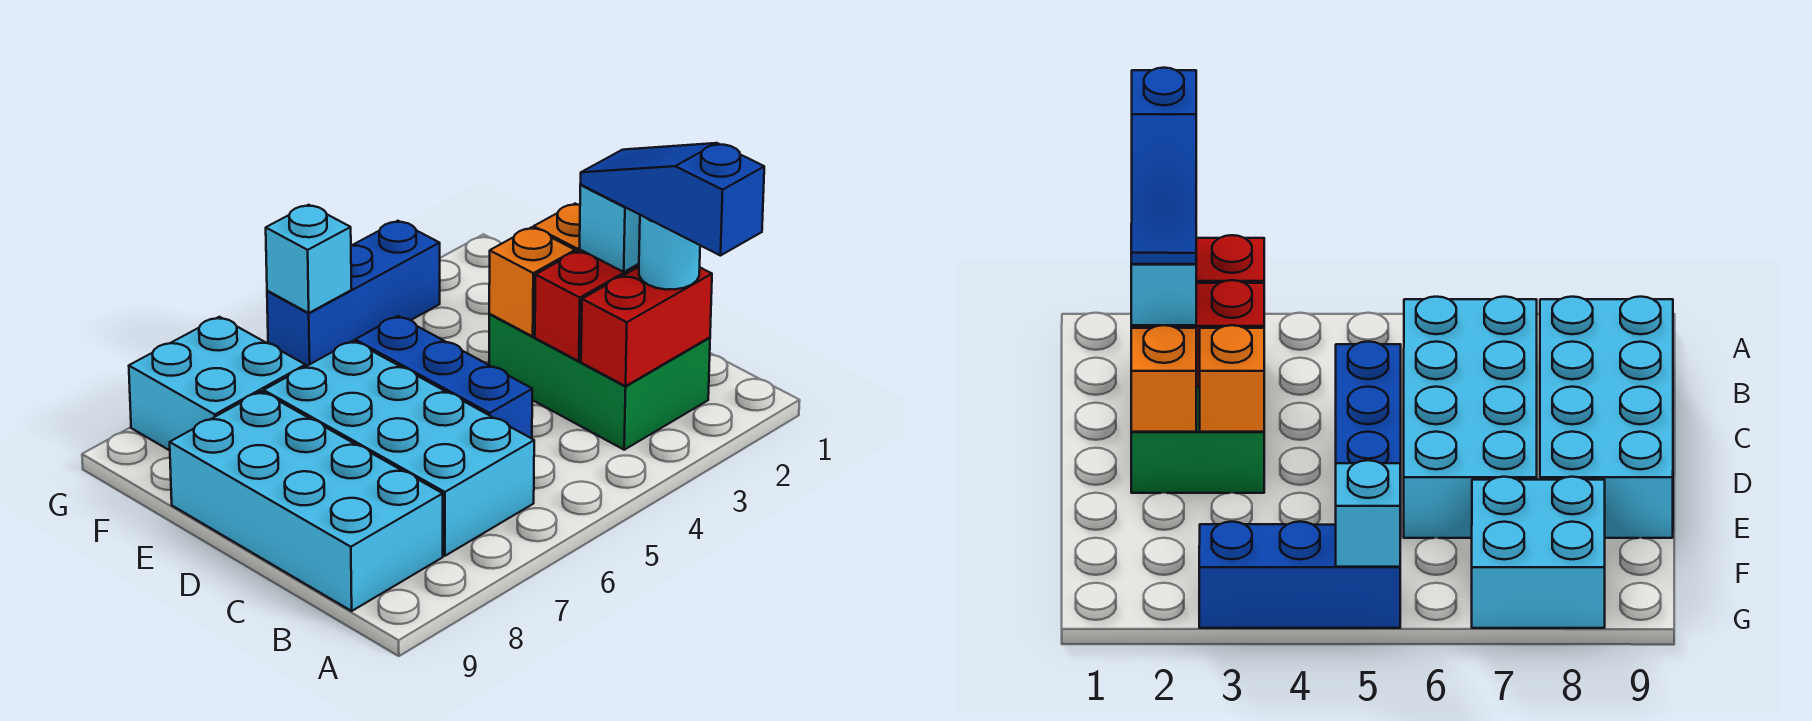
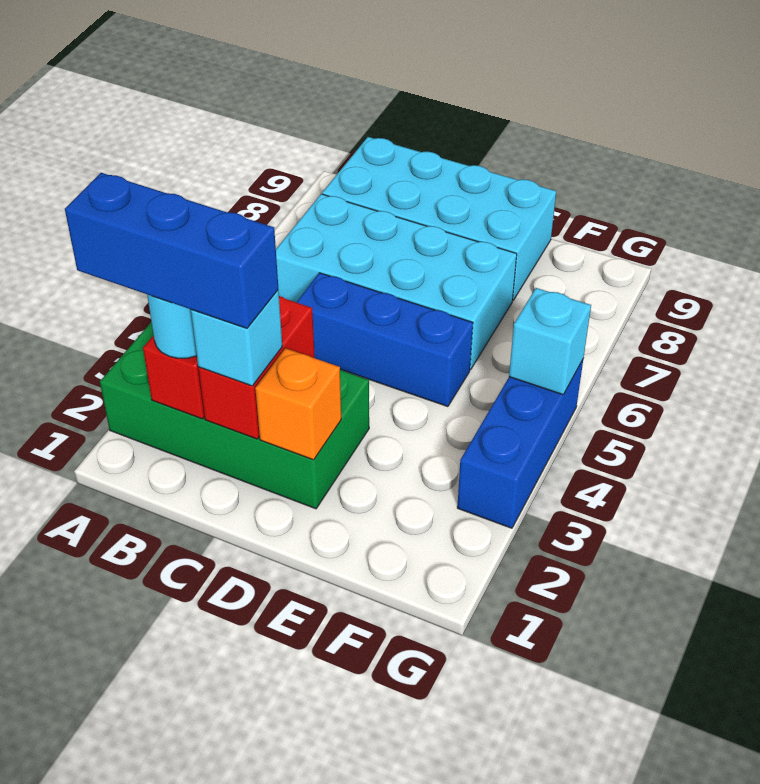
blue slope A2:C2 level 4 top A -> blue brick A2:C2 level 4
green brick B2:D3 level 1 -> green brick A2:D3 level 1
orange brick D3 level 2 -> none
cyan brick F7:G8 level 1 -> none

